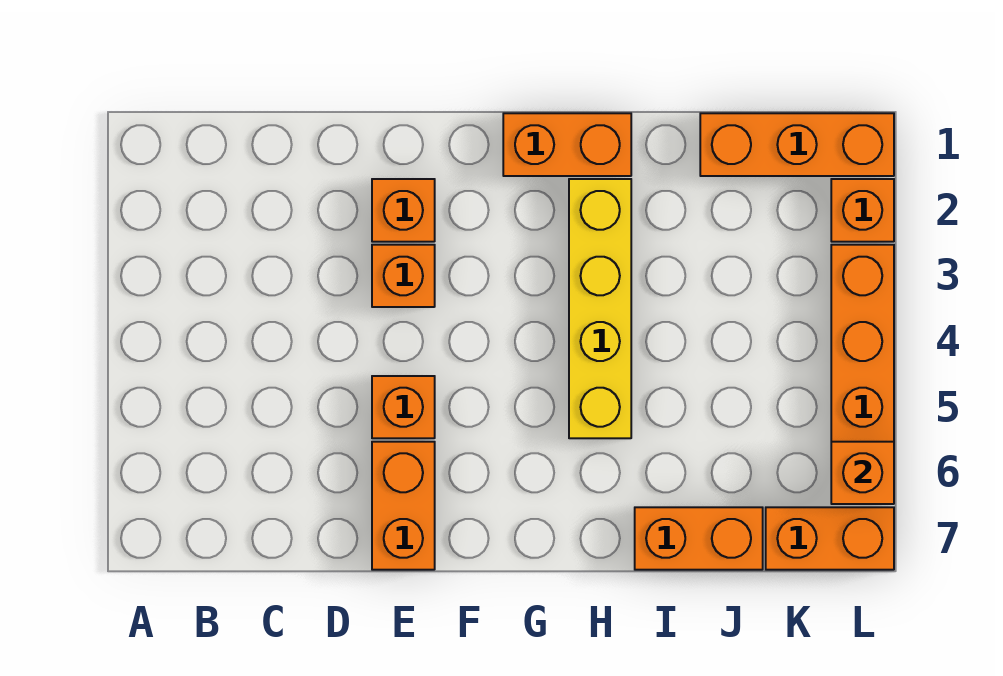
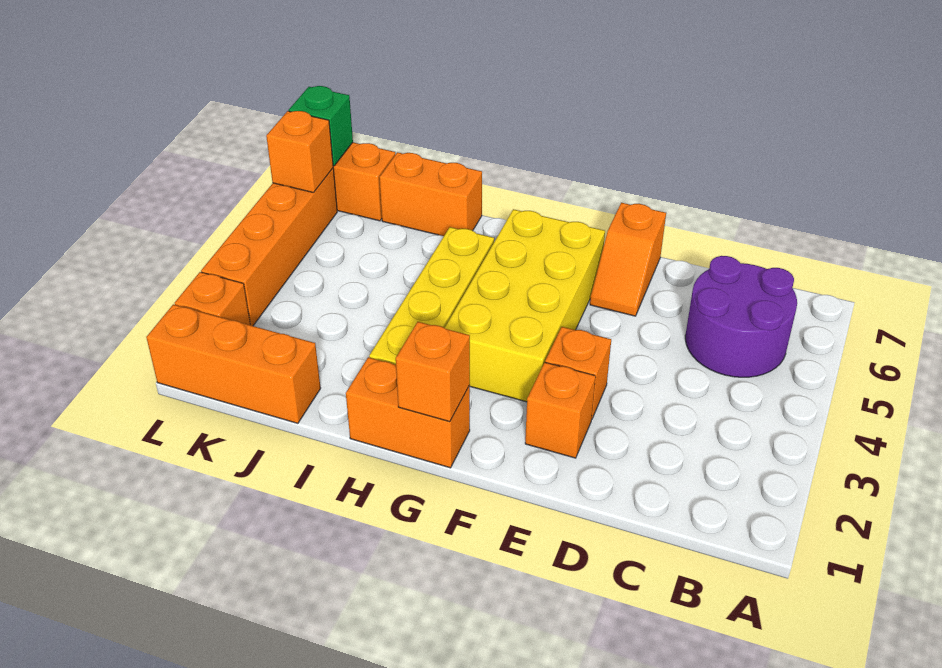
none -> purple round brick B5:C6 level 1
orange brick E5 level 1 -> orange brick G1 level 2
orange brick E6:E7 level 1 -> orange slope E6:E7 level 1 top 7
none -> yellow brick F3:G6 level 1
none -> green brick L7 level 2

